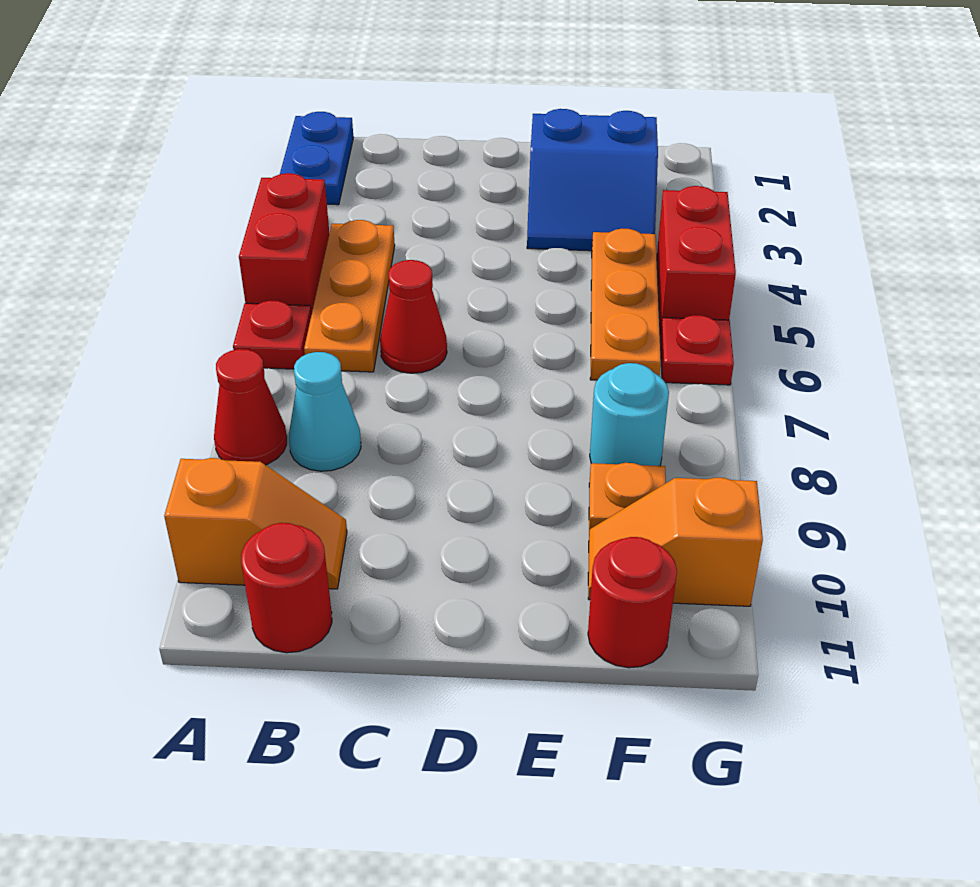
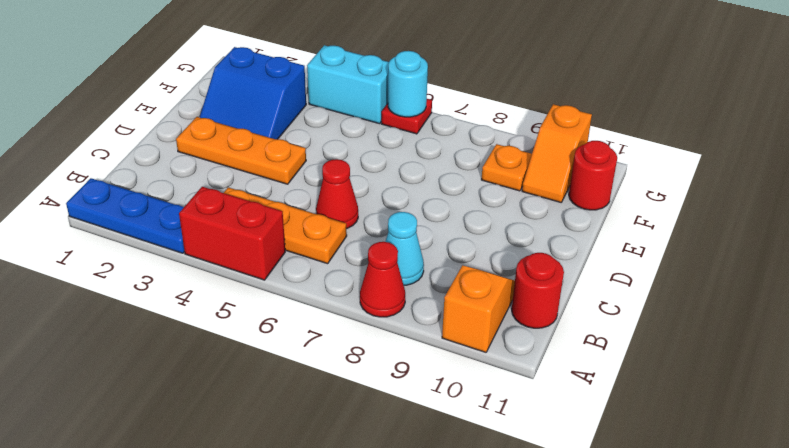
blue plate A1:A2 level 1 -> blue plate A1:A3 level 1
red plate A6 level 1 -> none
blue slope E2:F3 level 1 top 2 -> blue slope E2:F3 level 1 top F
orange plate F4:F6 level 1 -> orange plate D2:D4 level 1
cyan round brick F8 level 1 -> cyan round brick G6 level 2
red brick G4:G5 level 1 -> cyan brick G4:G5 level 1

